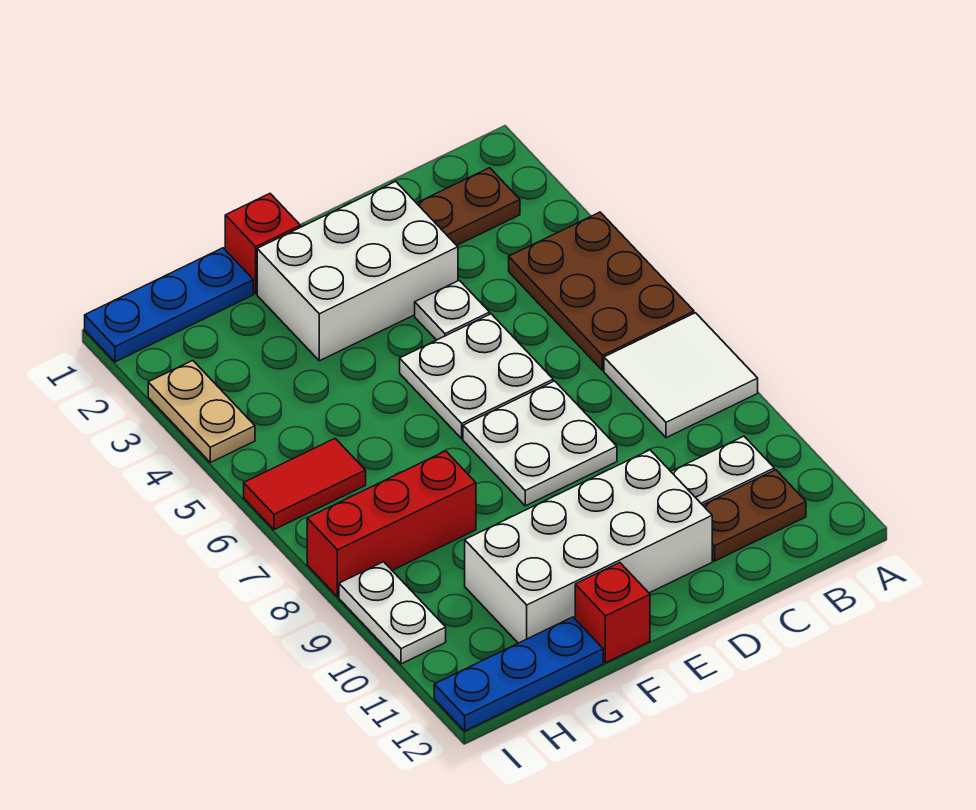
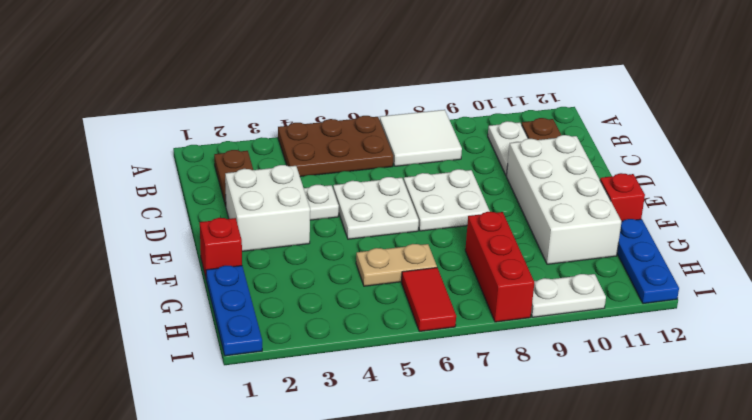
white brick D2:F3 level 1 -> white brick D2:E3 level 1
tan plate I3:I4 level 1 -> tan plate G5:G6 level 1

